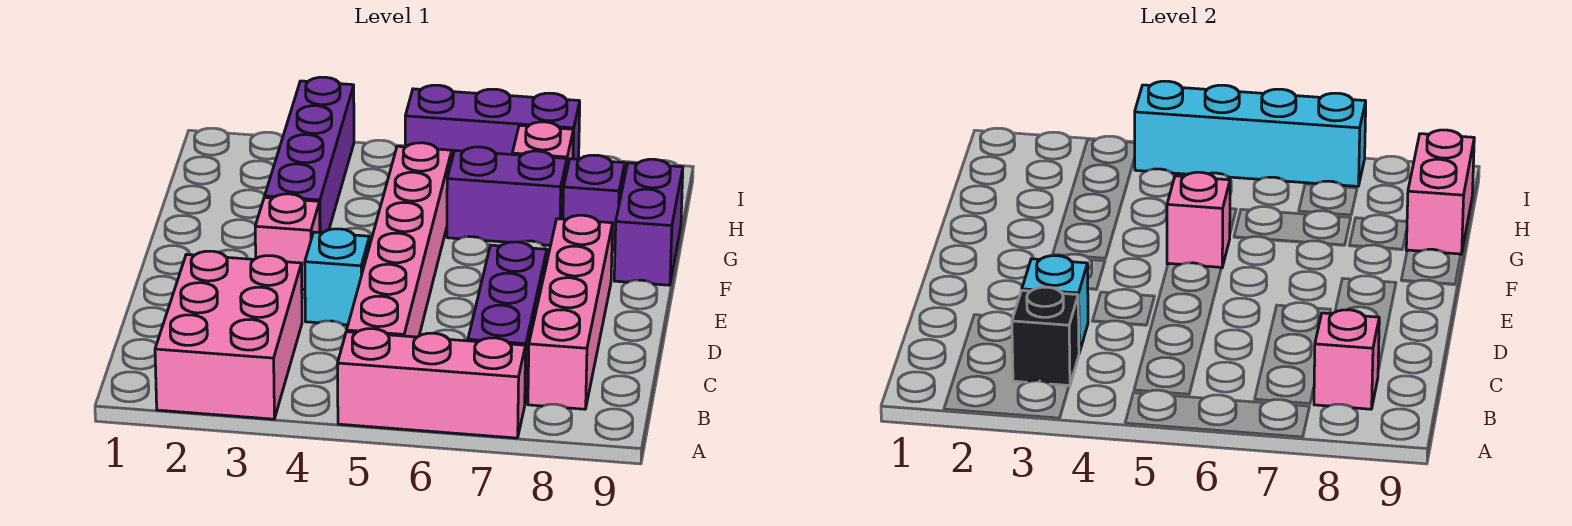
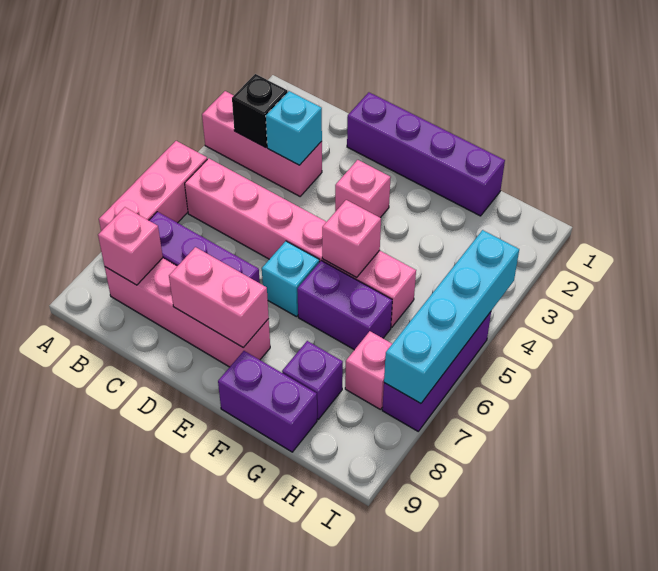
pink brick A2:C3 level 1 -> pink brick A3:C3 level 1
cyan brick D4 level 1 -> cyan brick E6 level 1
purple brick F3:I3 level 1 -> purple brick D1:G1 level 1
purple brick G6:G7 level 1 -> purple brick F6:G6 level 1
pink brick G9:H9 level 2 -> pink brick D8:E8 level 2

